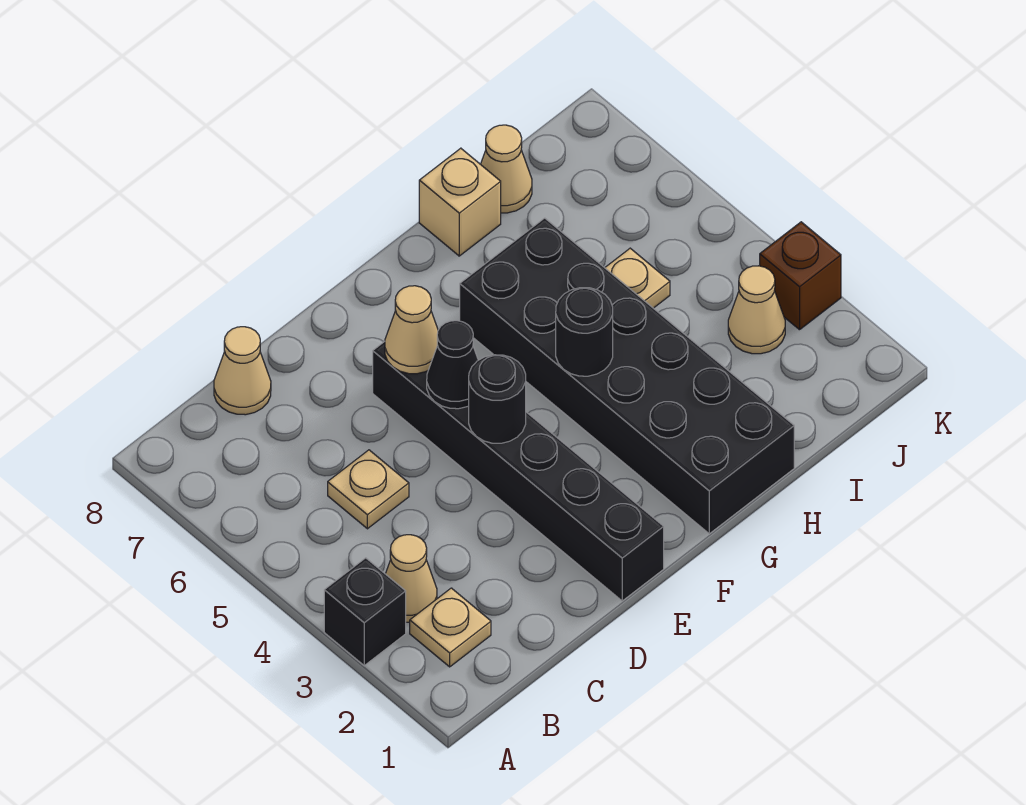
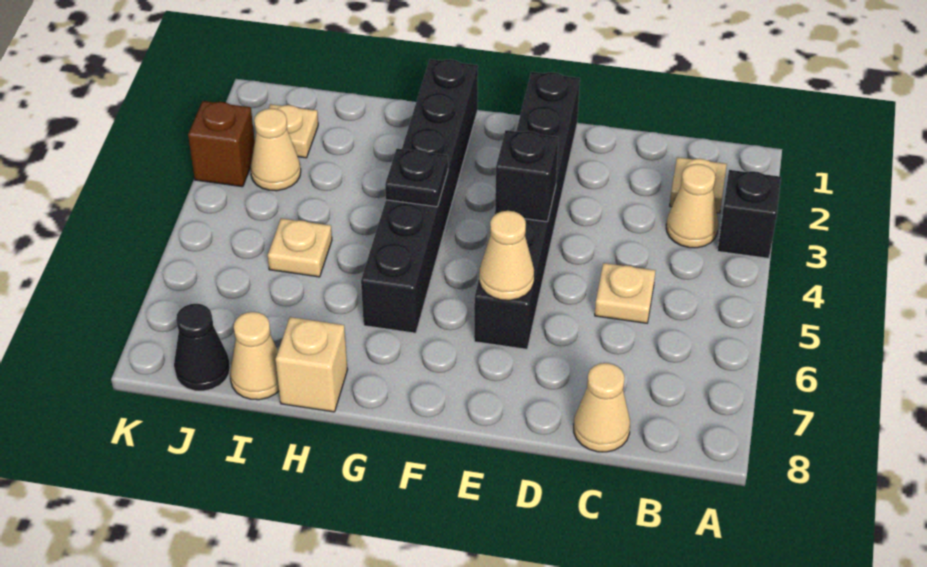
black round brick E4 level 2 -> black brick E4 level 2
black cone E5 level 2 -> black cone J8 level 1
black brick G1:H6 level 1 -> black brick G1:G6 level 1
black round brick G4 level 2 -> black plate G4 level 2
none -> tan plate J2 level 1

